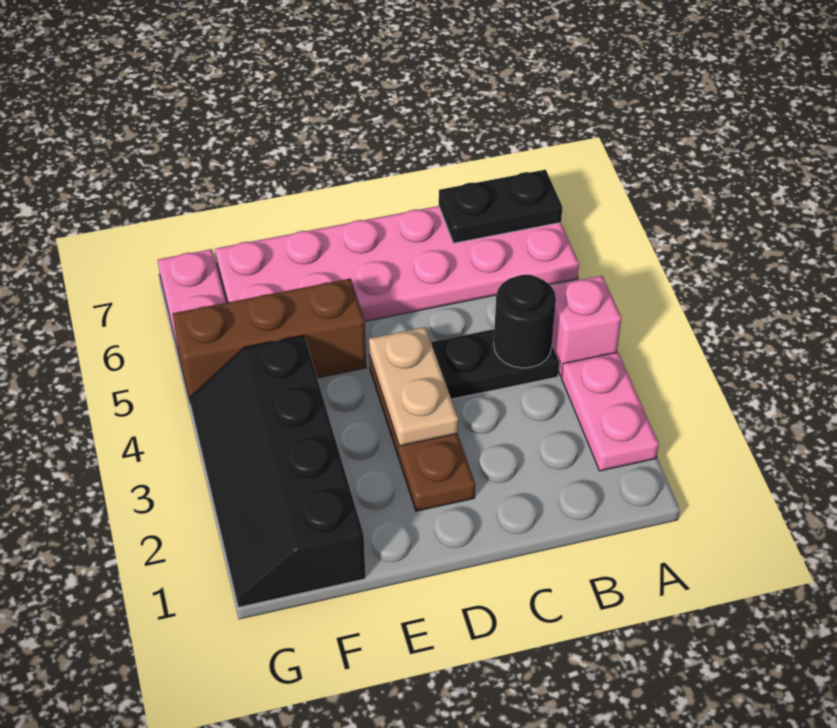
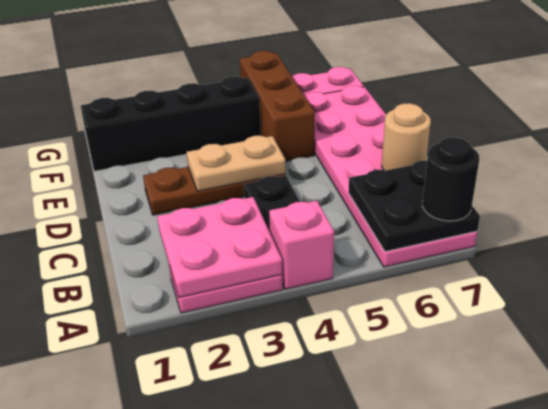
none -> pink plate A2:B3 level 2
black plate A7:B7 level 2 -> black plate A6:B7 level 2
black round brick B4 level 2 -> black round brick A7 level 3
none -> tan round brick C7 level 2

